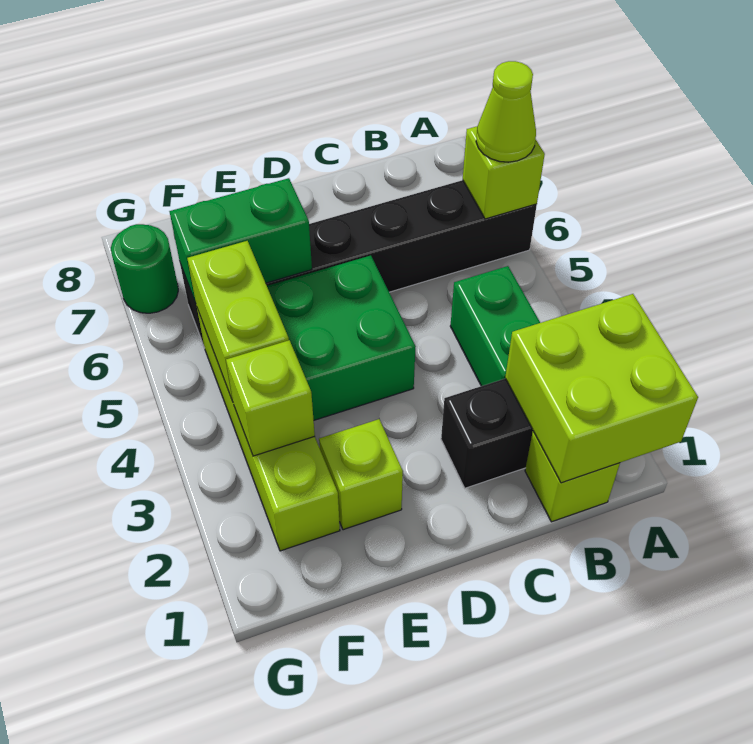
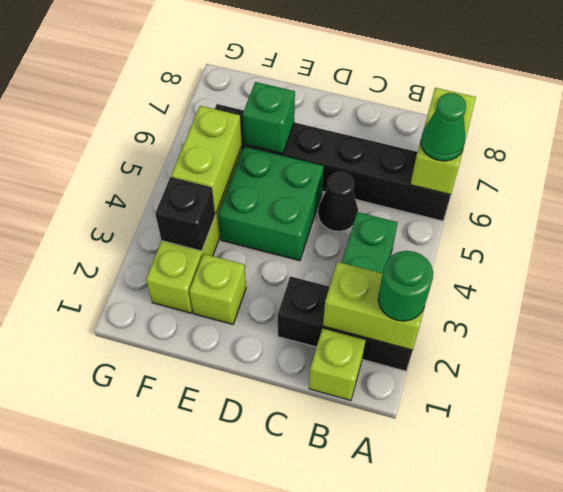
lime brick A1:B2 level 2 -> lime brick A2:B2 level 2
lime brick A6 level 2 -> lime brick A6:A7 level 2
lime cone A6 level 3 -> green cone A6 level 3
none -> black cone C5 level 1
green brick E6:F6 level 2 -> green brick E6 level 2
lime brick F3 level 2 -> black brick F3 level 2
green round brick G7 level 1 -> green round brick A2 level 3

